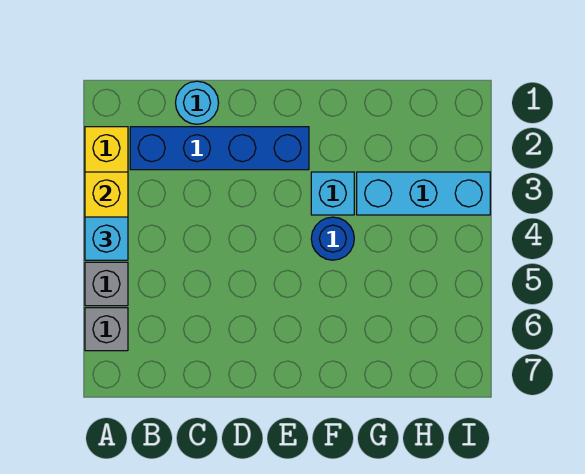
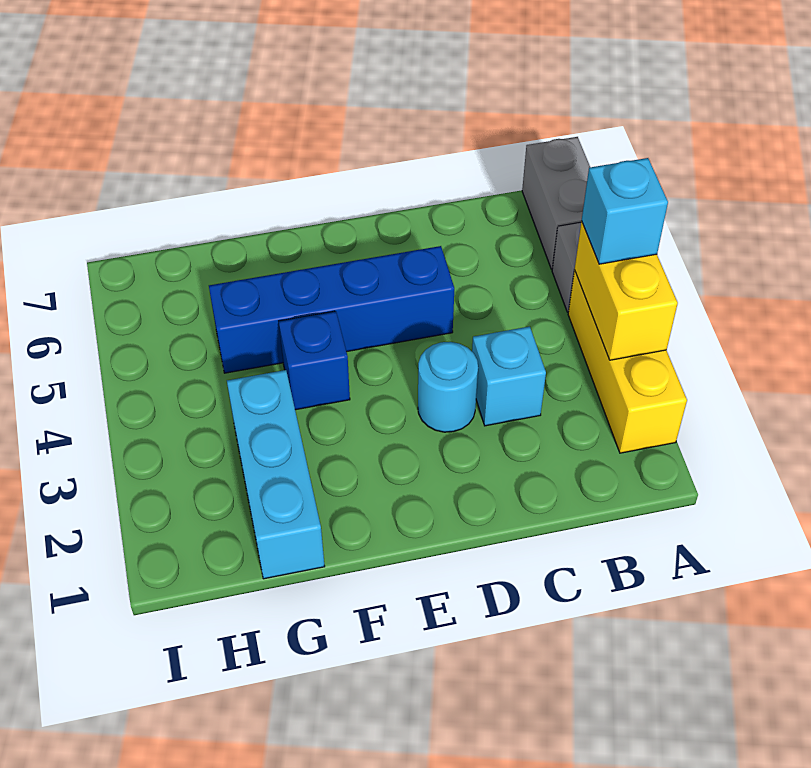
grey brick A6 level 1 -> grey brick A6:A7 level 1
blue brick B2:E2 level 1 -> blue brick D5:G5 level 1
cyan round brick C1 level 1 -> cyan round brick D3 level 1
cyan brick F3 level 1 -> cyan brick C3 level 1
blue round brick F4 level 1 -> blue brick F4 level 1
cyan brick G3:I3 level 1 -> cyan brick G1:G3 level 1

